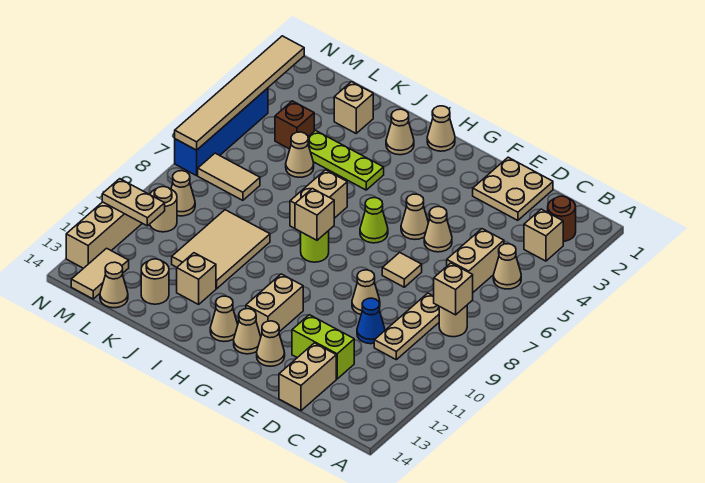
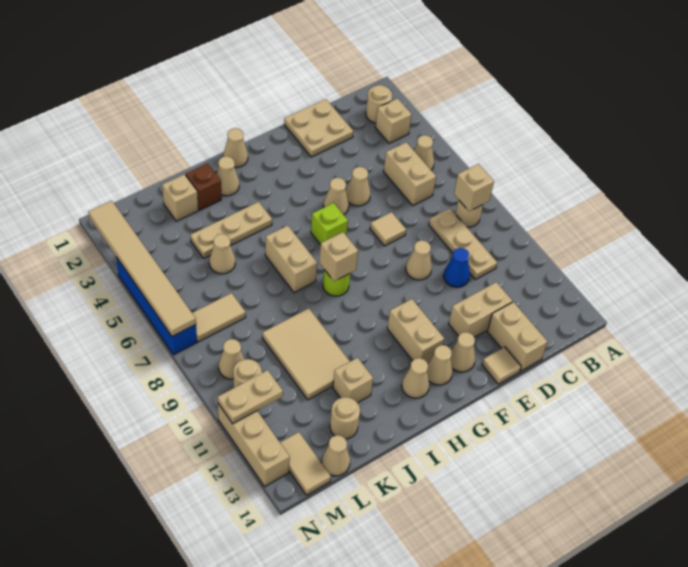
brown round brick B2 level 1 -> tan round brick B2 level 1
lime brick D12:E12 level 1 -> tan brick D12:E12 level 1
none -> tan tile E14 level 1
lime cone G6 level 1 -> lime brick G6 level 1
lime plate I4:K4 level 1 -> tan plate I4:K4 level 1
brown brick L4 level 1 -> brown brick J2 level 1

